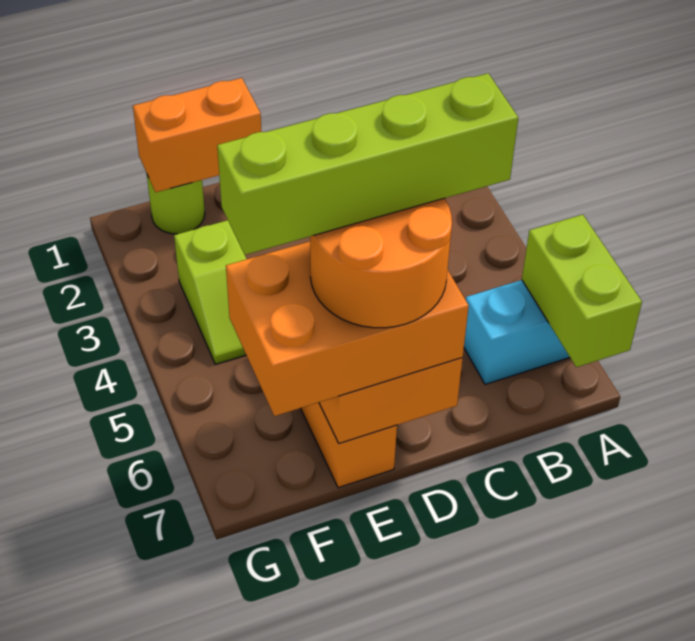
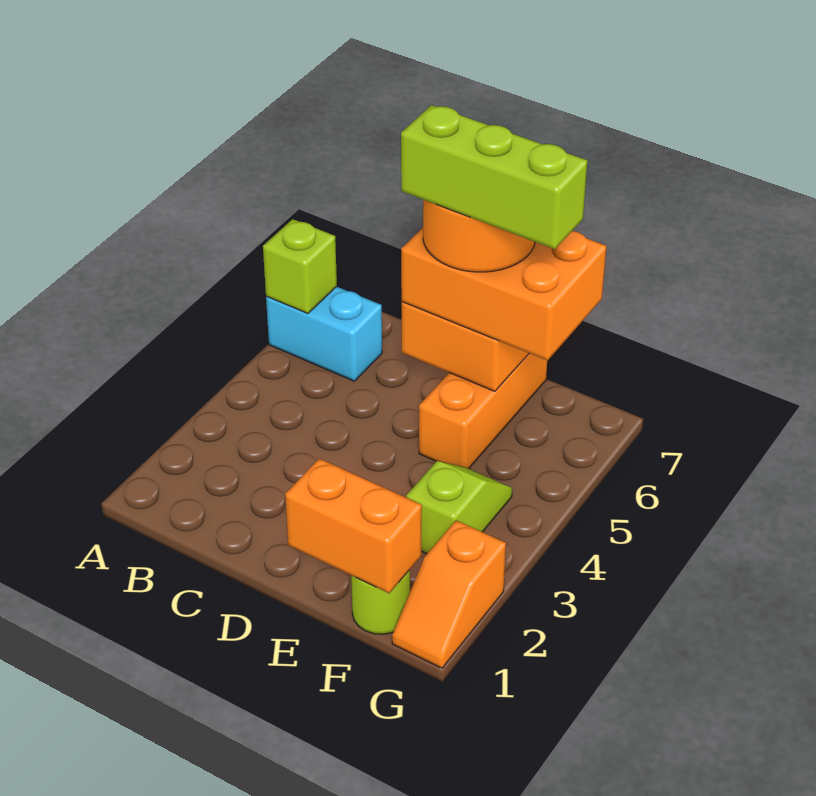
lime brick A6:A7 level 2 -> lime brick A6 level 2
lime brick C6:F6 level 5 -> lime brick D6:F6 level 5
none -> orange slope G1:G2 level 1 top 2

